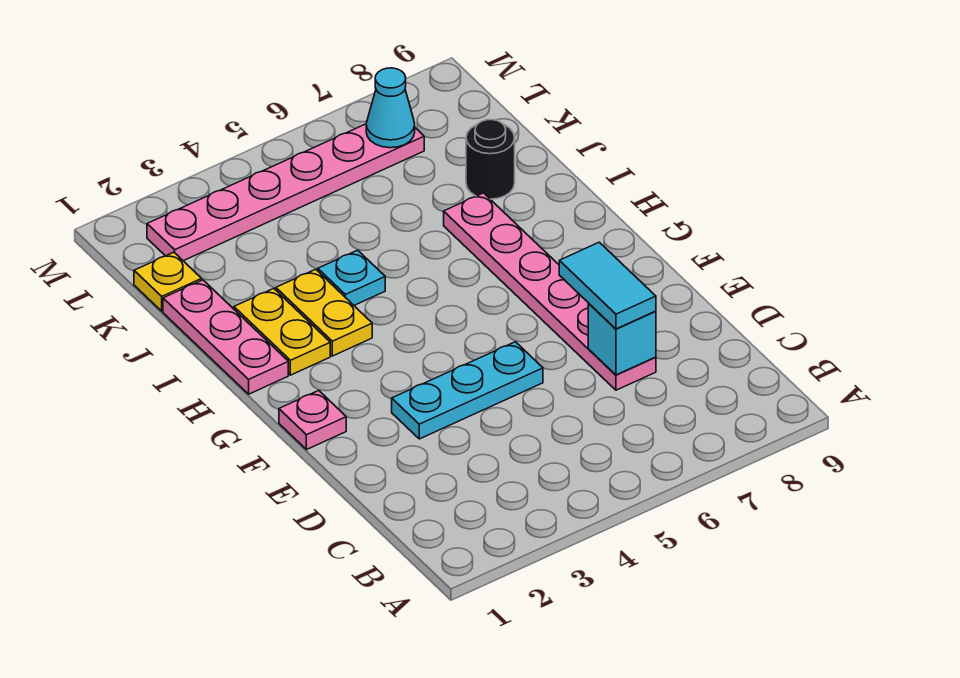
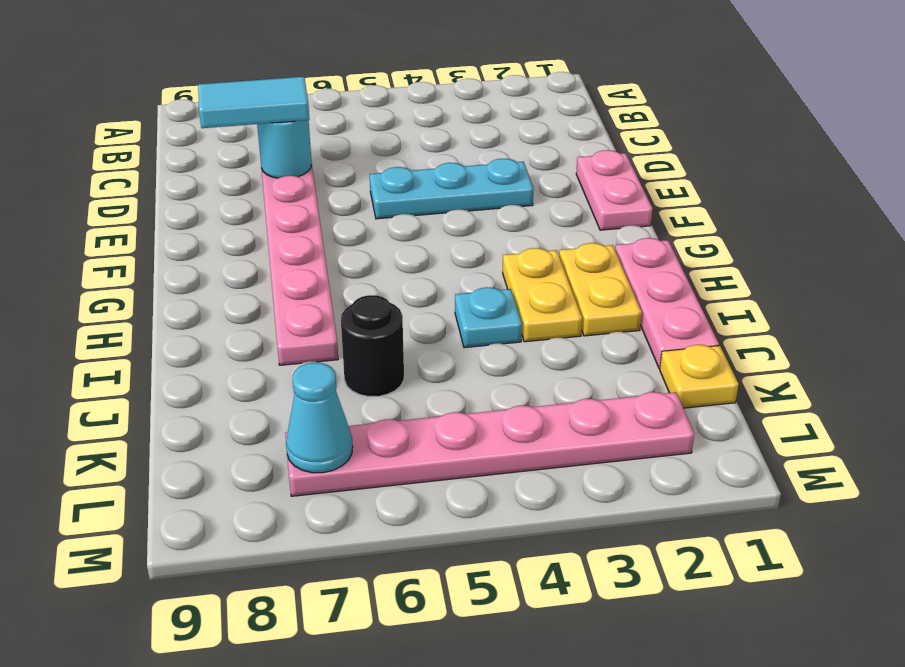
cyan brick D7 level 2 -> cyan round brick D7 level 2
cyan tile D7:E7 level 3 -> cyan tile D7:D8 level 3
pink plate F1 level 1 -> pink plate E1:F1 level 1
black round brick J8 level 1 -> black round brick J6 level 1

